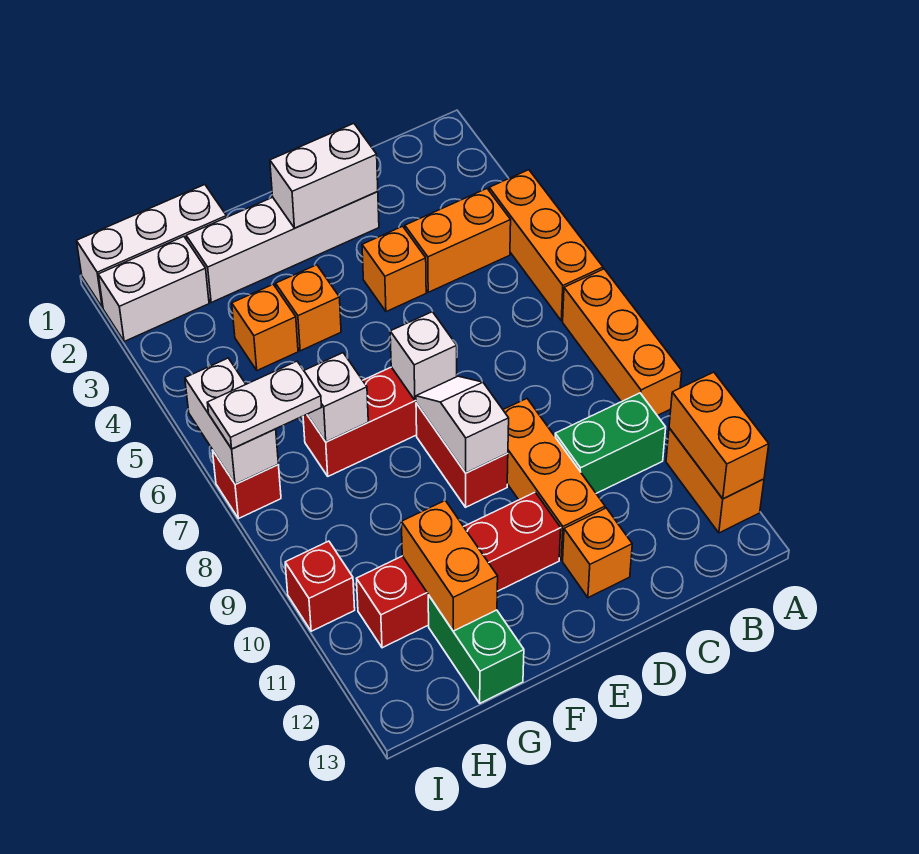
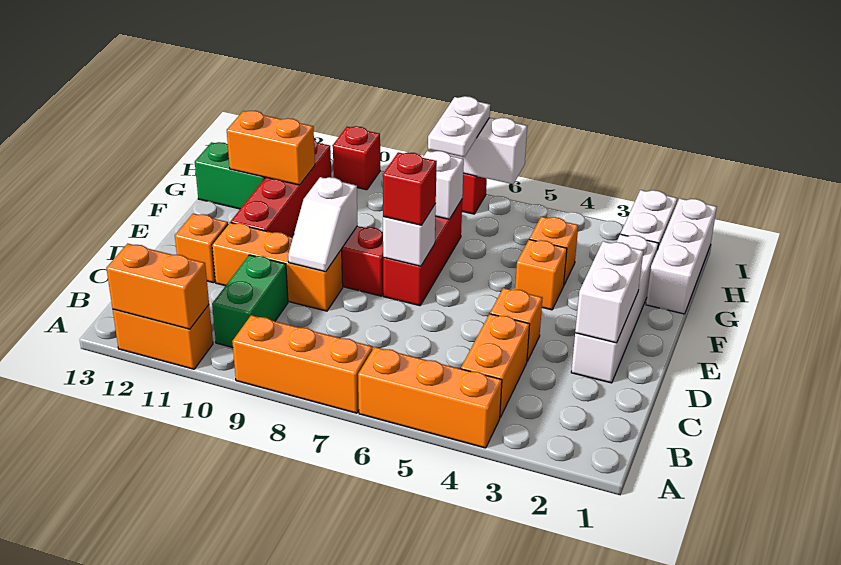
none -> red brick E7 level 3
white slope E8:E9 level 2 top 9 -> white slope D9:E9 level 2 top E

